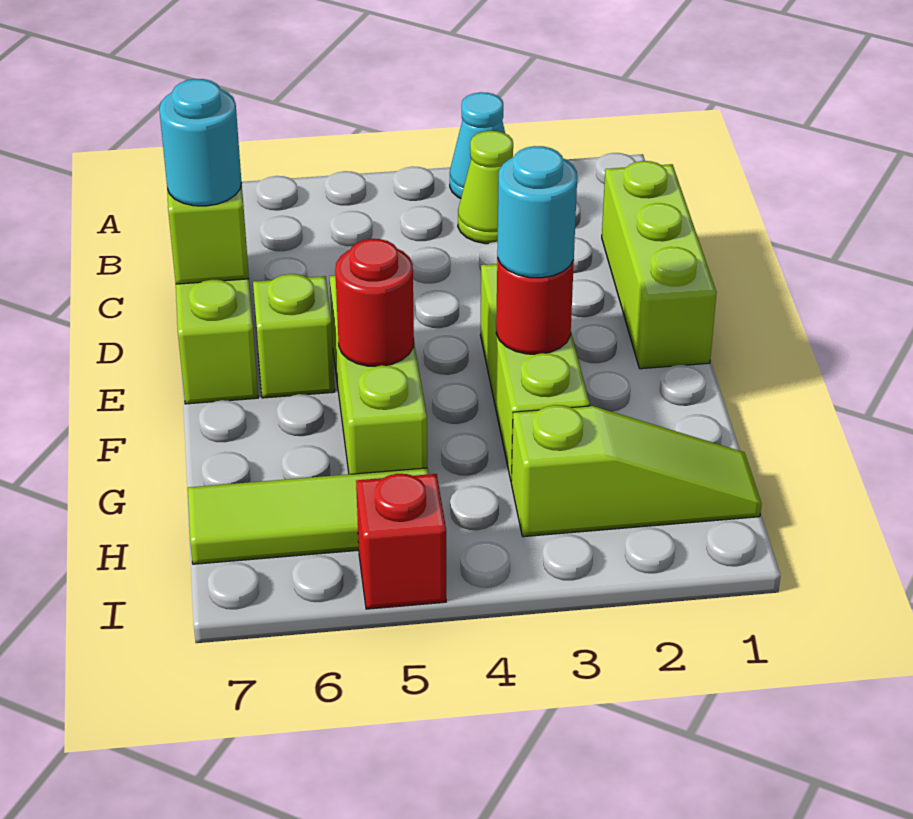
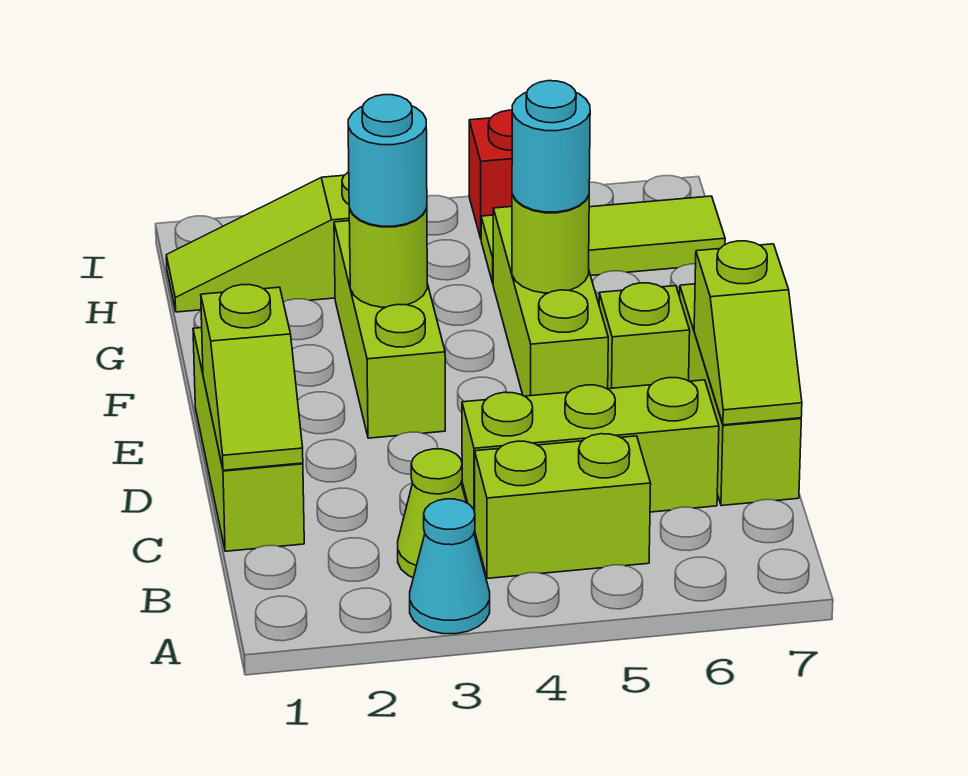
none -> lime brick B4:B5 level 1
none -> lime slope C1:D1 level 2 top D
none -> lime brick C4:C6 level 1
cyan round brick D7 level 3 -> cyan round brick F5 level 3
red round brick F3 level 2 -> lime round brick F3 level 2
red round brick F5 level 2 -> lime round brick F5 level 2

